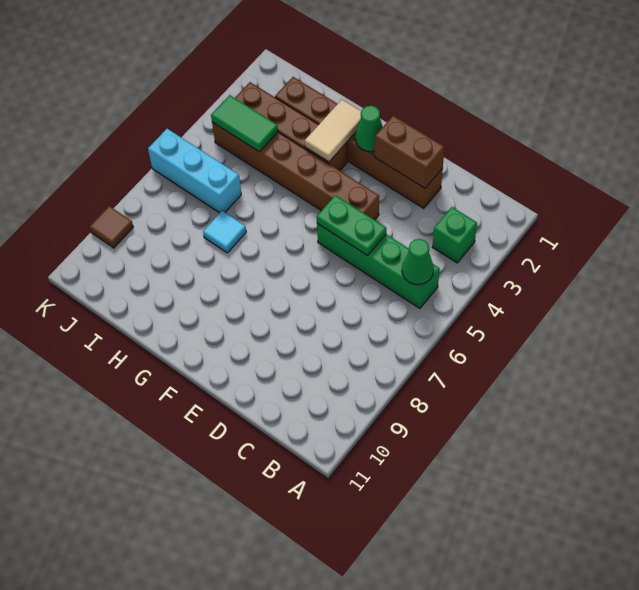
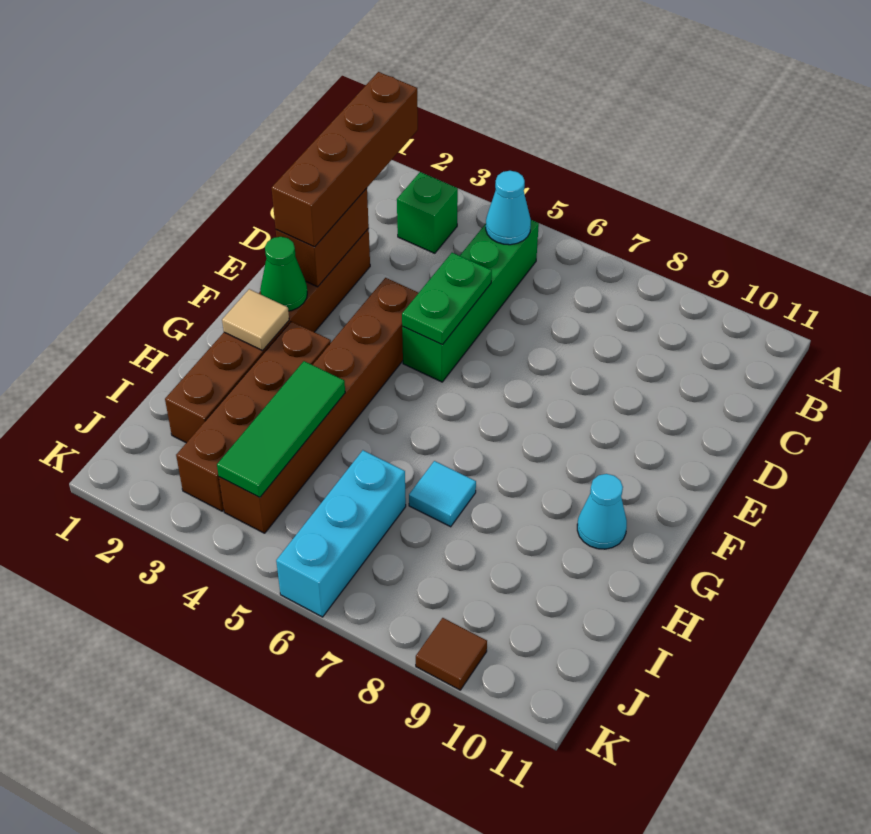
none -> brown brick B2:E2 level 3
green cone B5 level 2 -> cyan cone B5 level 2
tan tile G2:G3 level 2 -> tan tile G2 level 2
none -> cyan cone G10 level 1
green tile I4:J4 level 2 -> green tile H4:J4 level 2

